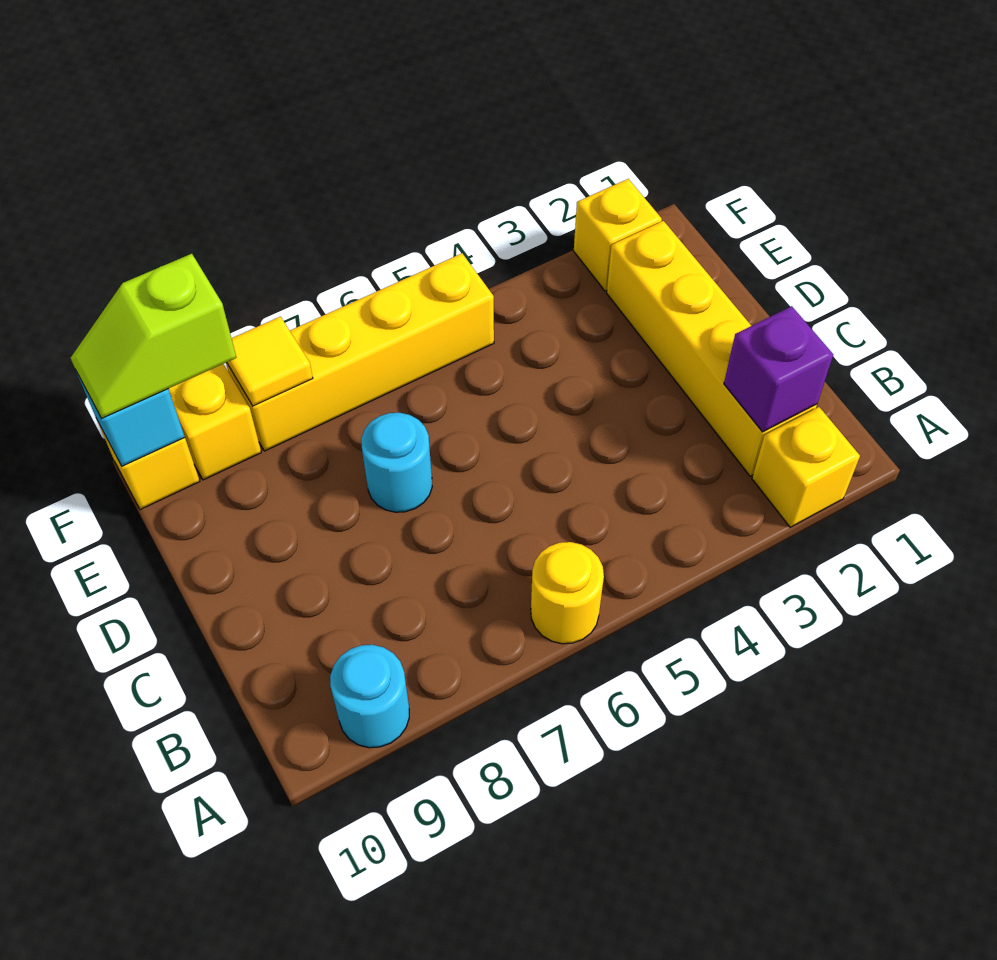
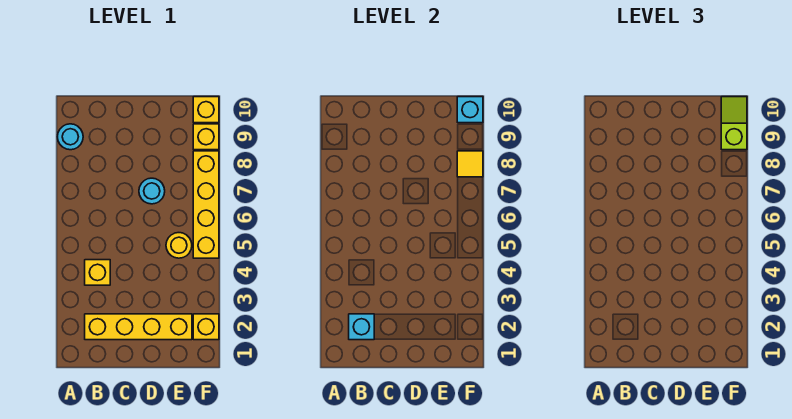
yellow brick A2 level 1 -> yellow brick B4 level 1
yellow round brick A6 level 1 -> yellow round brick E5 level 1
purple brick B2 level 2 -> cyan brick B2 level 2

